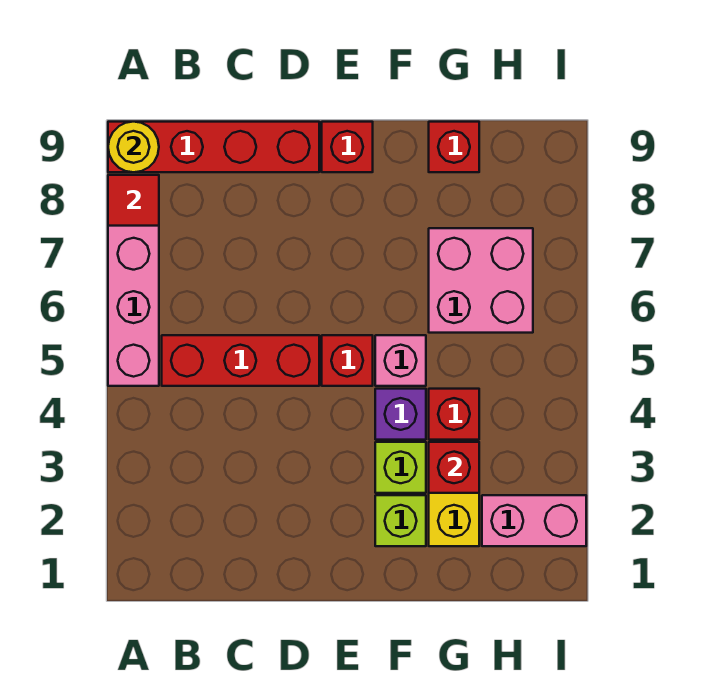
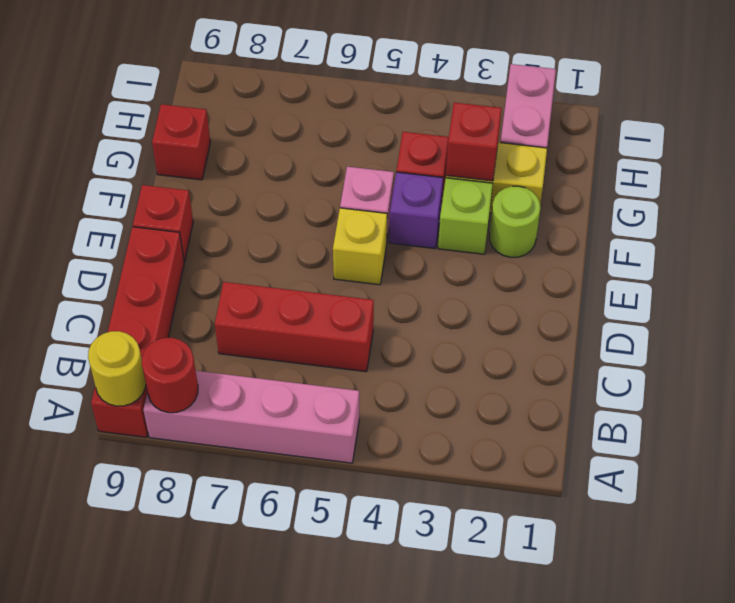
red tile A8 level 2 -> red round brick A8 level 2
red brick B5:D5 level 1 -> red brick C5:C7 level 1
red brick E5 level 1 -> yellow brick E5 level 1
lime brick F2 level 1 -> lime round brick F2 level 1
pink brick G6:H7 level 1 -> none

